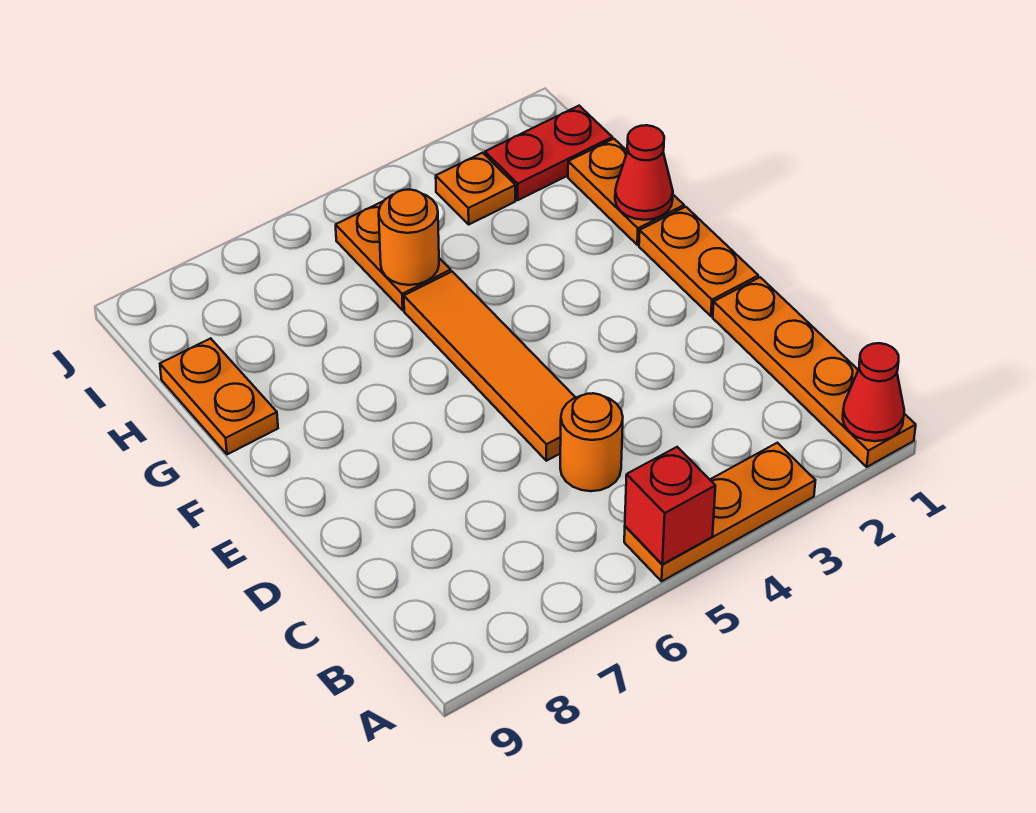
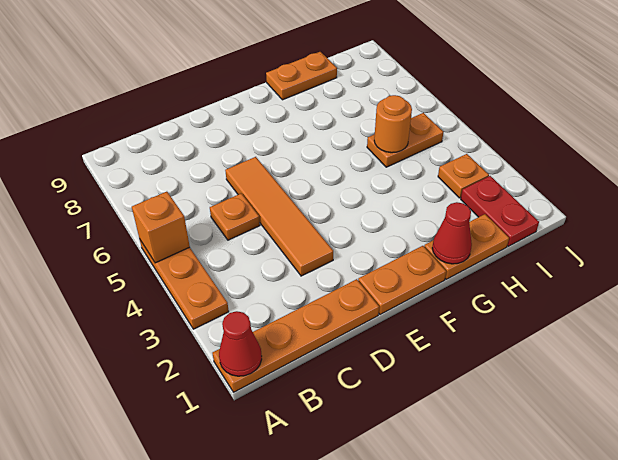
red brick A5 level 2 -> orange brick A5 level 2
orange round brick C5 level 1 -> orange plate C5 level 1
orange tile D5:G5 level 1 -> orange tile D3:D6 level 1

